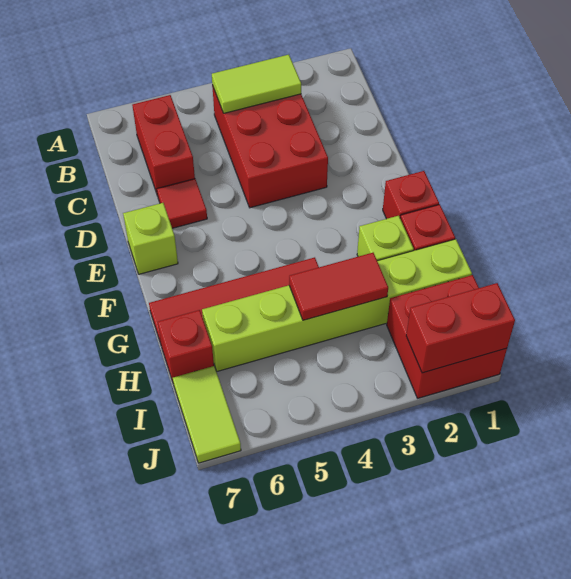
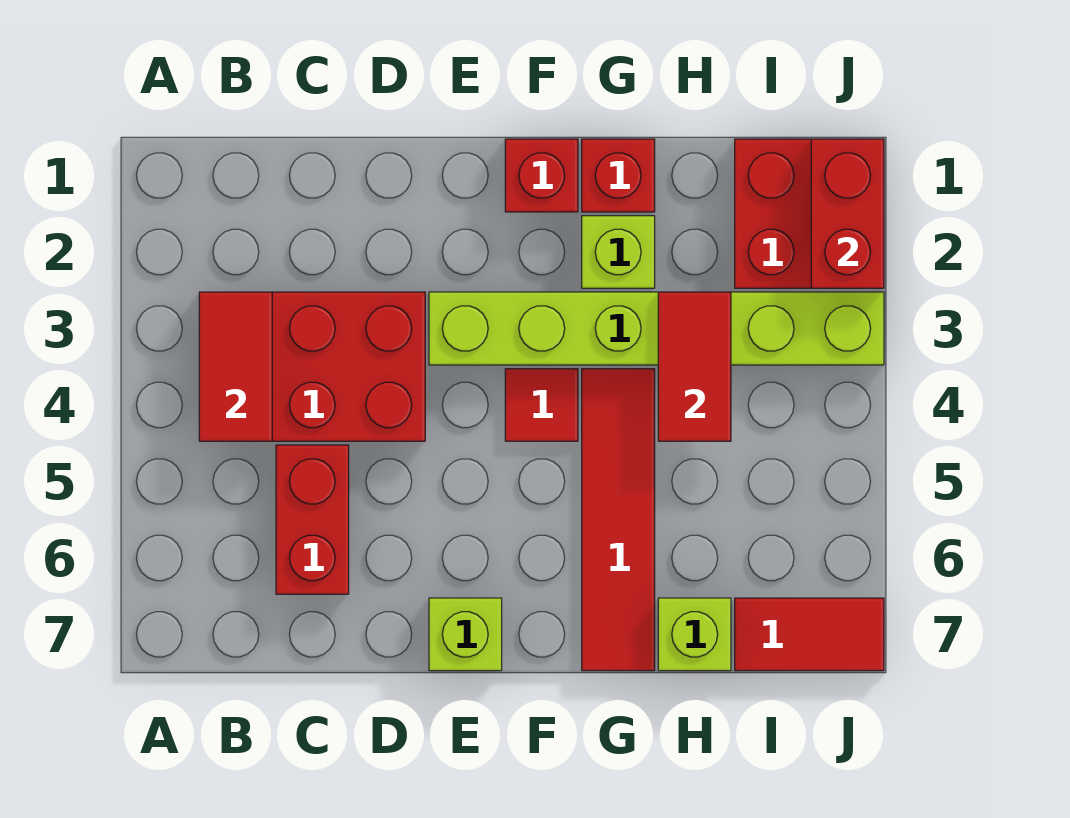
lime tile B3:B4 level 2 -> red tile B3:B4 level 2
red brick B6:C6 level 1 -> red brick C5:C6 level 1
red tile D6 level 1 -> red tile F4 level 1
lime brick H1:H6 level 1 -> lime brick E3:J3 level 1
red brick H7 level 1 -> lime brick H7 level 1
lime tile I7:J7 level 1 -> red tile I7:J7 level 1

